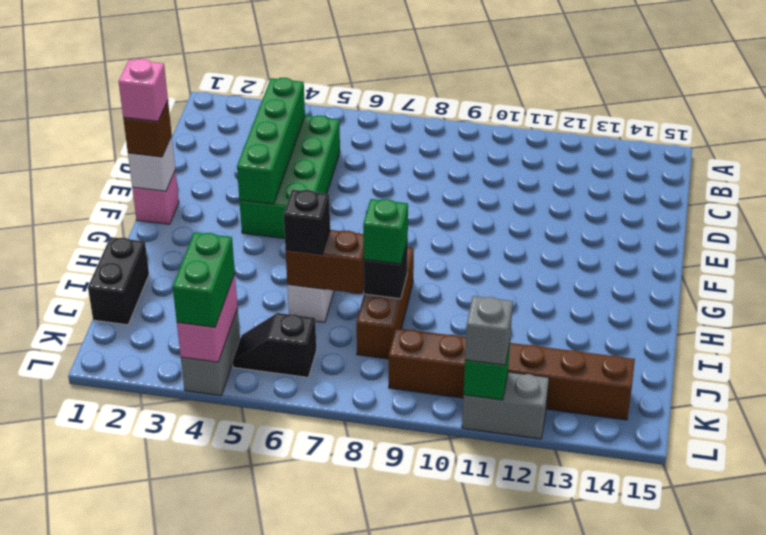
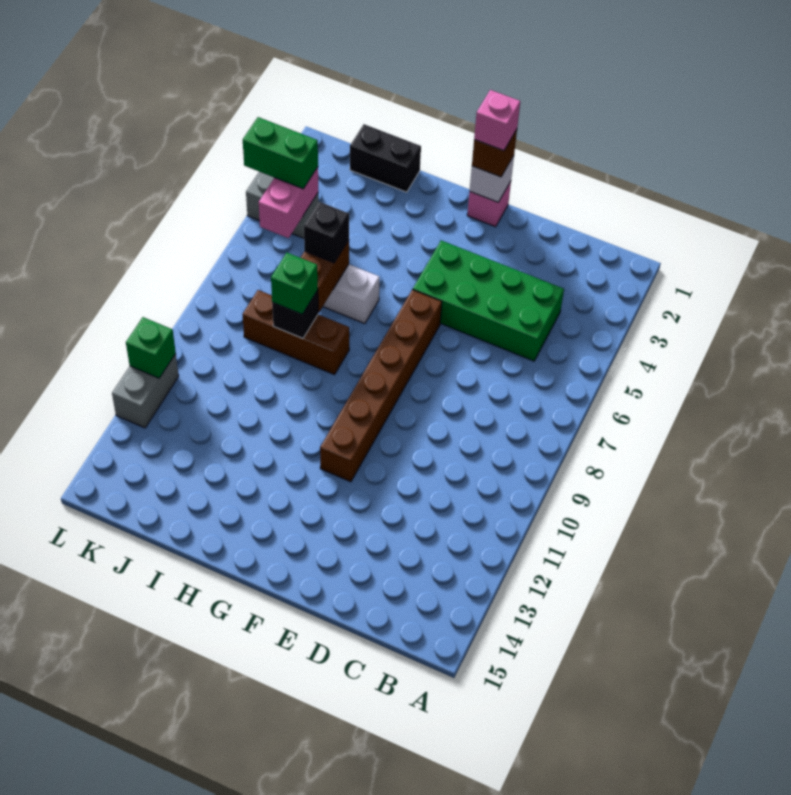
green brick C4:F4 level 2 -> none
pink brick K4:L4 level 2 -> pink brick K4:K5 level 2
black slope K5:K6 level 1 top 6 -> none
brown brick K9:K14 level 1 -> brown brick F6:F11 level 1
grey brick L11 level 3 -> none

